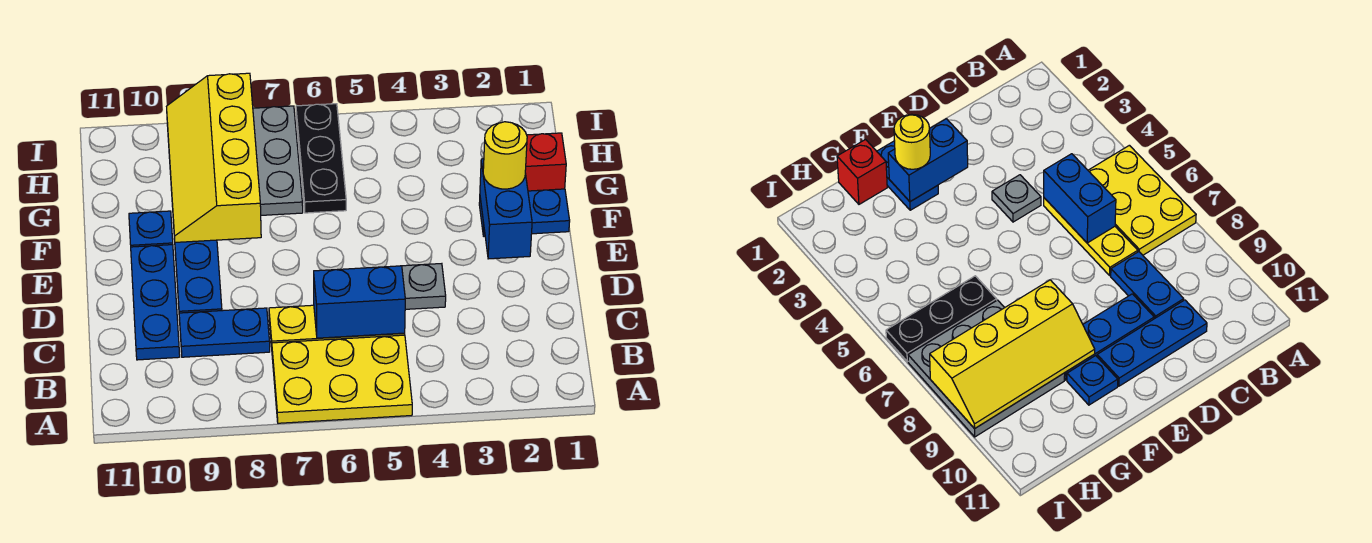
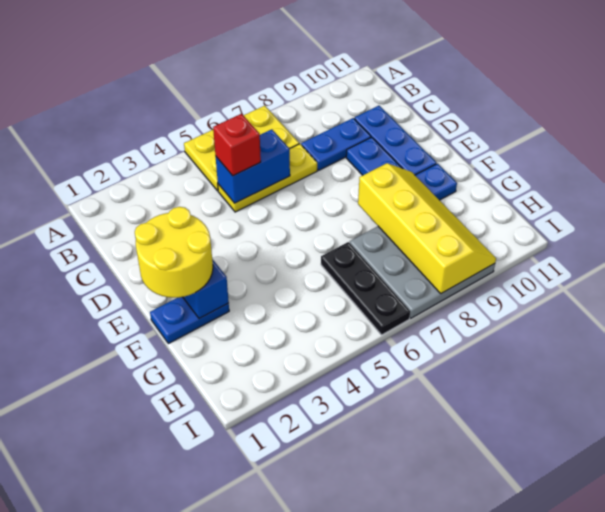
grey plate D4 level 1 -> none
yellow round brick F2 level 3 -> yellow round brick E1:F2 level 3
red brick G1 level 1 -> red brick C5 level 3

